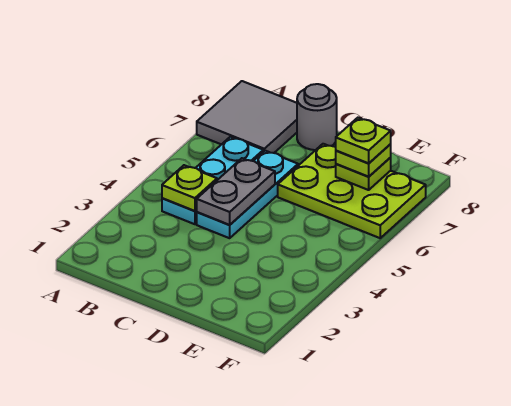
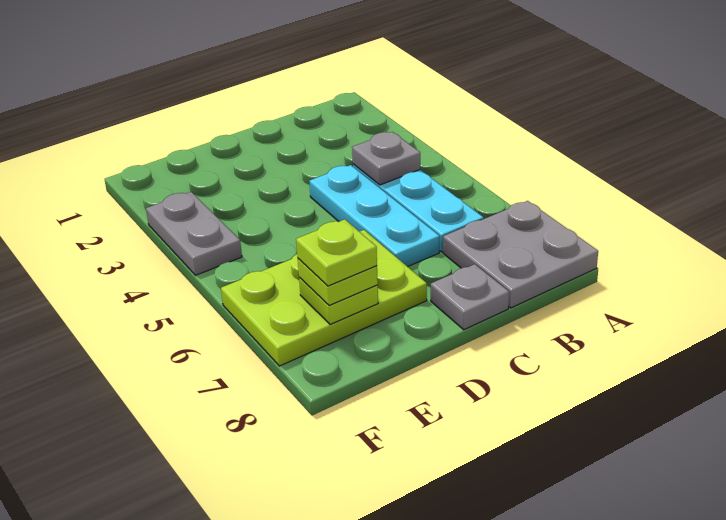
grey tile A7:B8 level 1 -> grey plate A7:B8 level 1
lime plate B4 level 2 -> grey plate B4 level 2
grey plate C4:C5 level 2 -> grey plate F3:F4 level 1
grey round brick C8 level 1 -> grey plate C8 level 1

